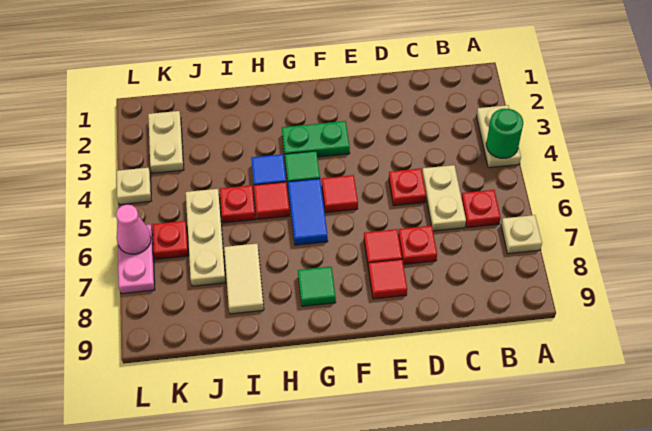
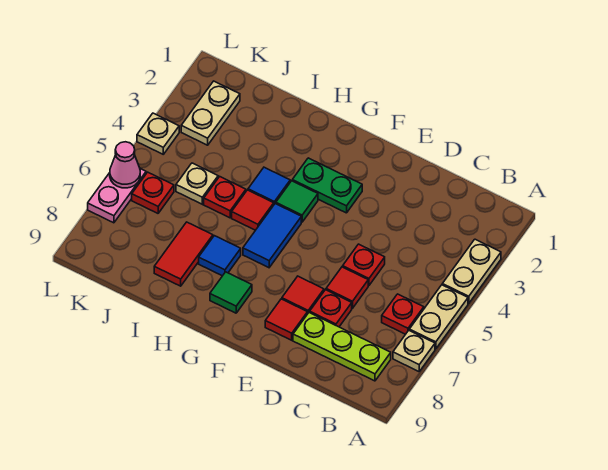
green round brick A4 level 2 -> none
none -> lime plate B8:D8 level 1
tan plate C5:C6 level 1 -> tan plate A5:A6 level 1
red tile F5 level 1 -> red tile D6 level 1
none -> blue tile H7 level 1
tan tile I7:I8 level 1 -> red tile I7:I8 level 1
tan plate J5:J7 level 1 -> tan plate J5 level 1

